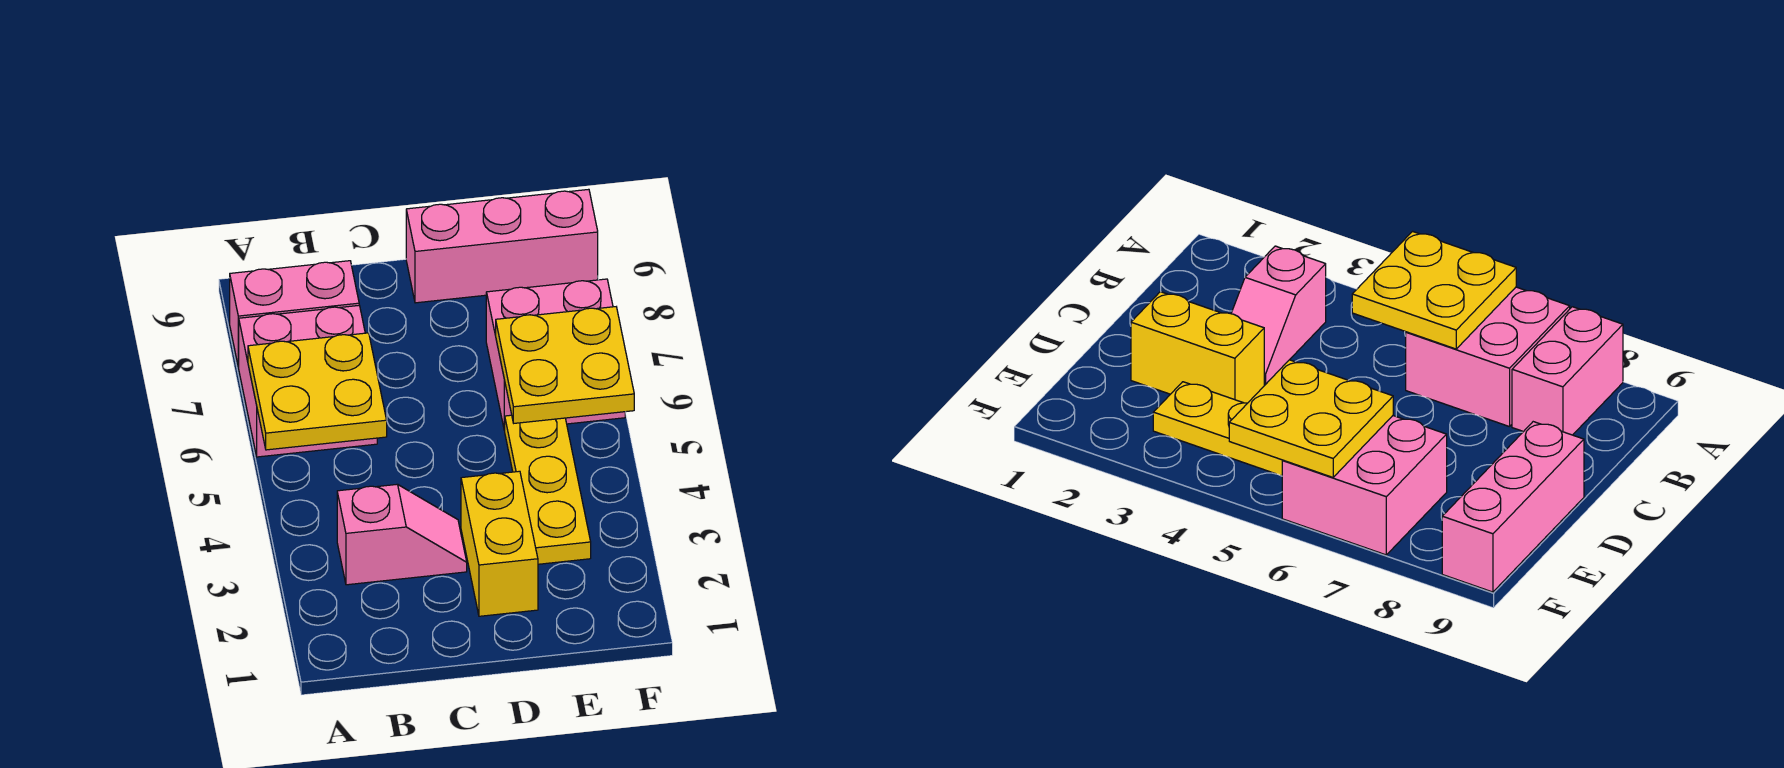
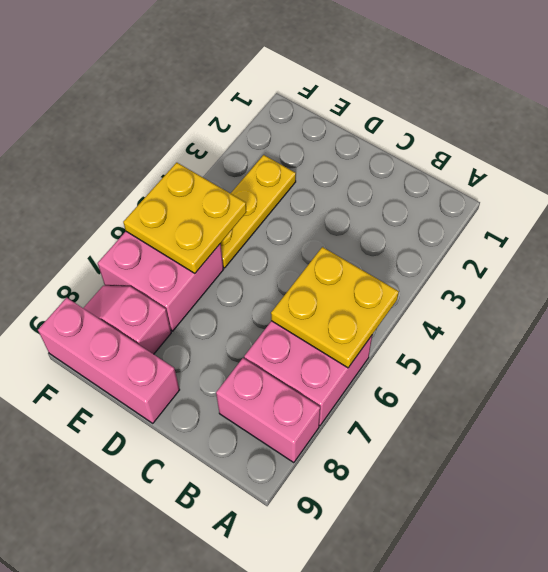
pink slope B3:C3 level 1 top B -> pink slope E8:F8 level 1 top E
yellow brick D2:D3 level 1 -> none

